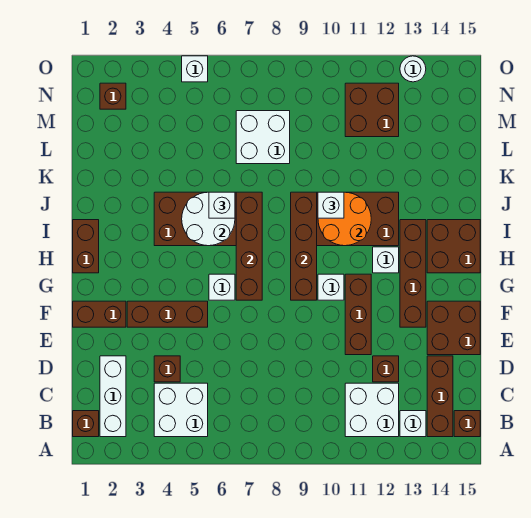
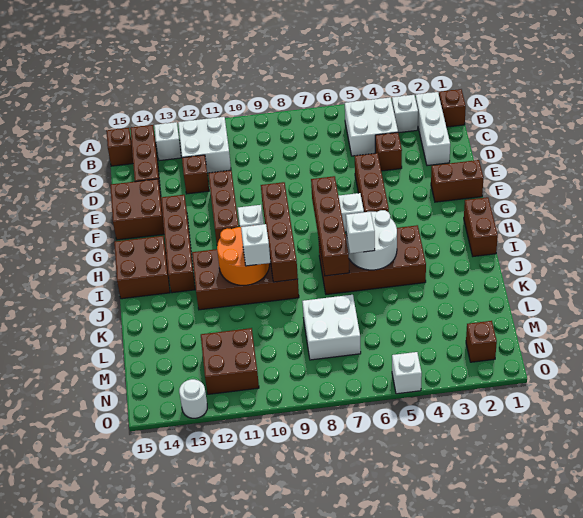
brown brick F3:F5 level 1 -> brown brick E5:G5 level 1
white brick H12 level 1 -> white brick B3 level 1

